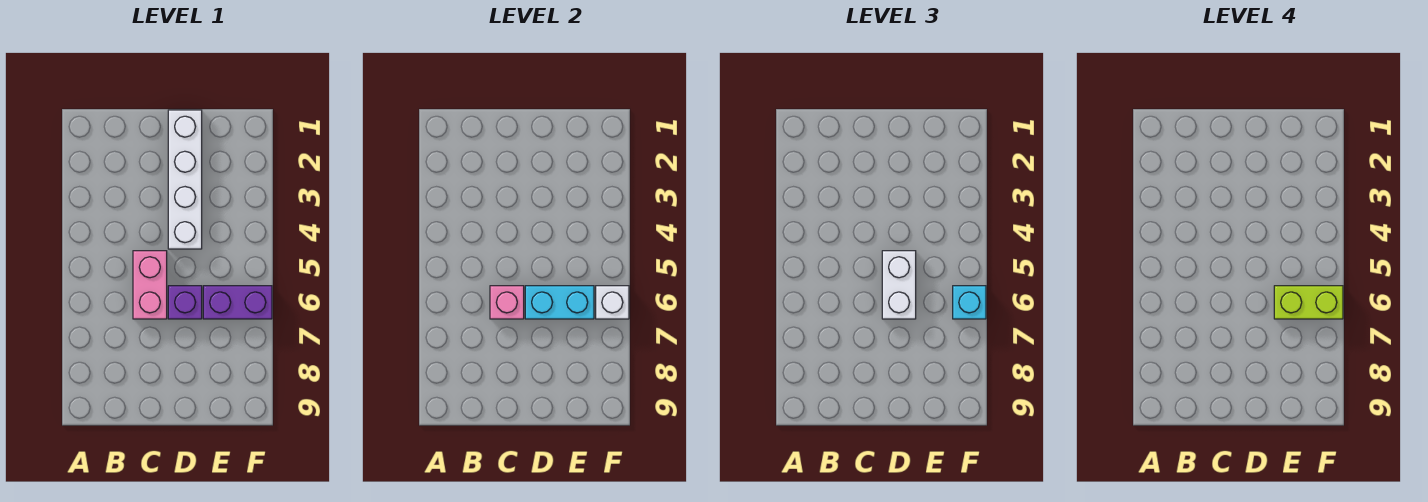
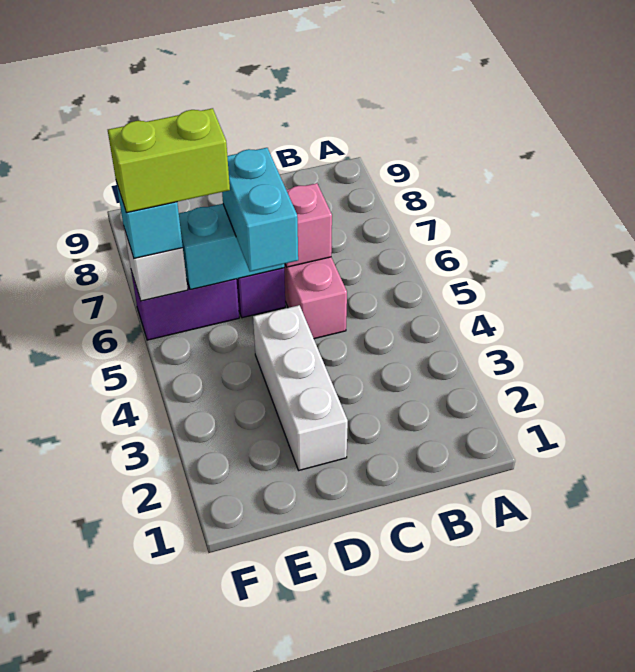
white brick D1:D4 level 1 -> white brick D2:D4 level 1
white brick D5:D6 level 3 -> cyan brick D5:D6 level 3

